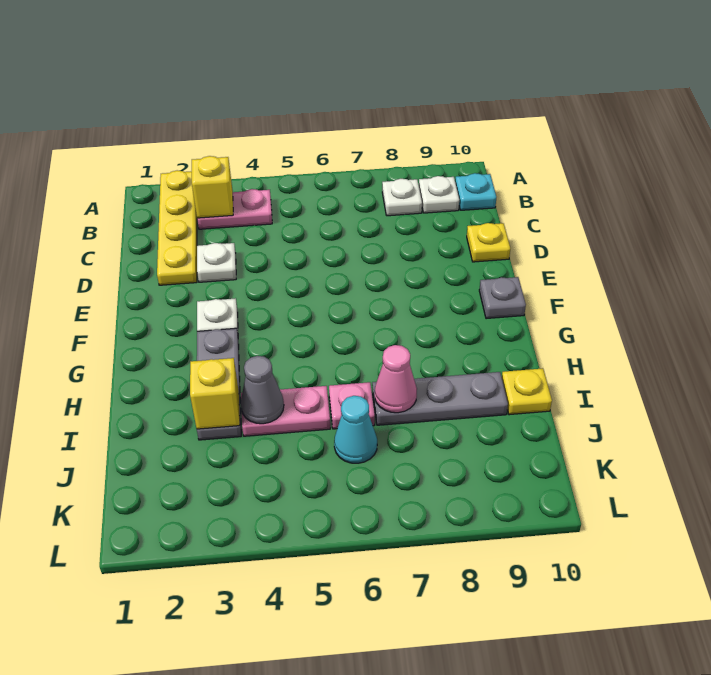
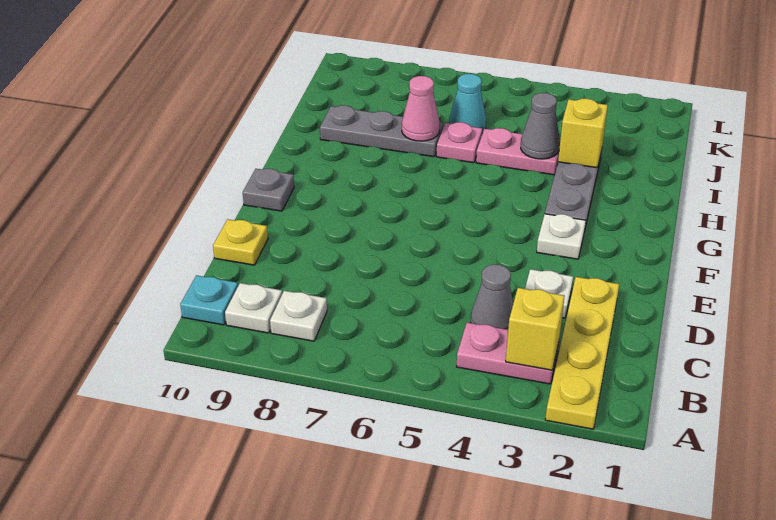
none -> grey cone C4 level 1
yellow plate I10 level 1 -> none

